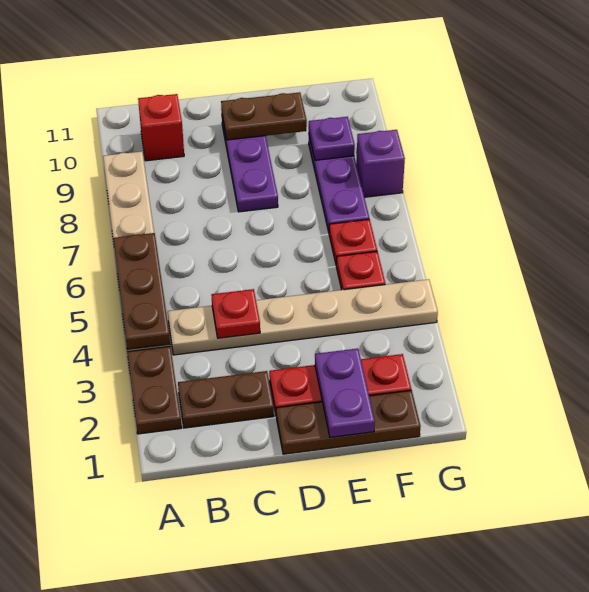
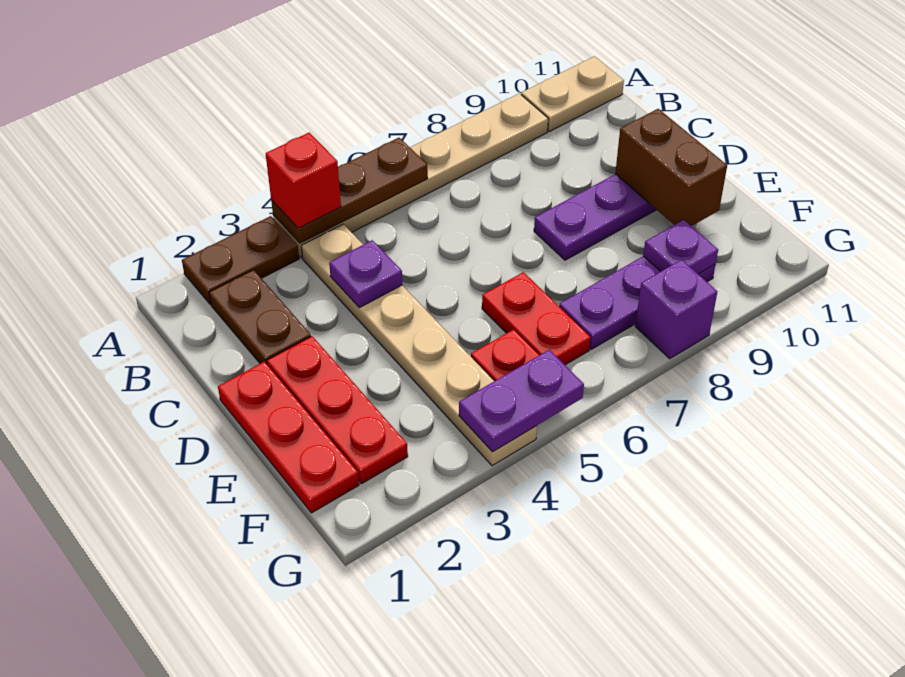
none -> tan plate A10:A11 level 1
red brick B10 level 1 -> red brick A4 level 3
red plate C4 level 2 -> purple plate C4 level 2
brown plate D1:F1 level 1 -> red plate D1:F1 level 1
brown plate D10:E10 level 2 -> brown brick D10:E10 level 2
purple plate E1:E2 level 2 -> purple plate G4:G5 level 2
red plate F6 level 1 -> red plate E6:F6 level 1

